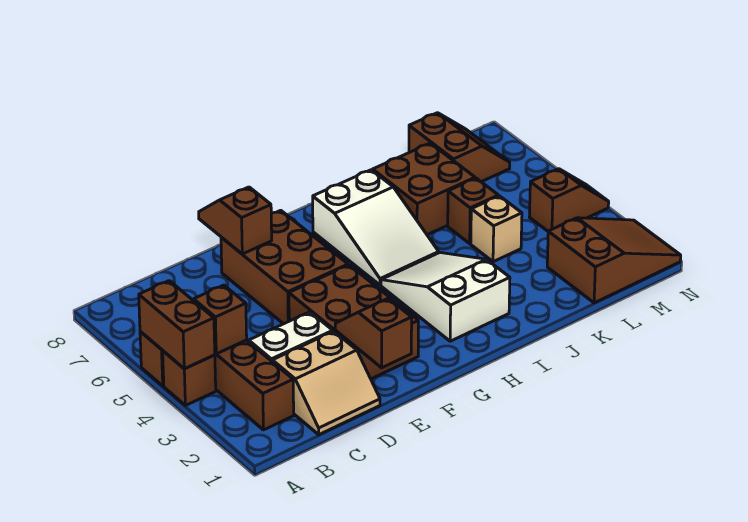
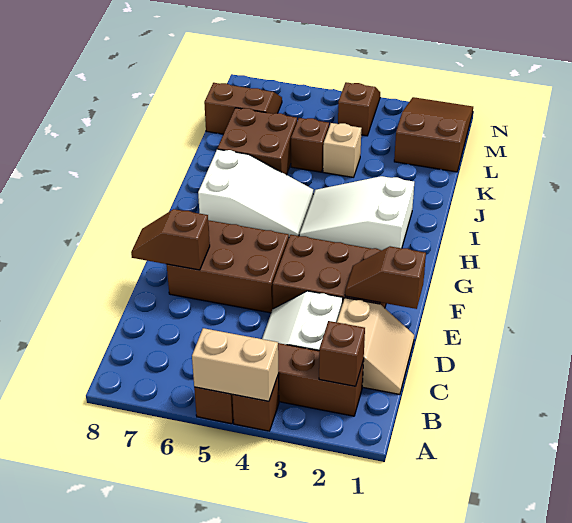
brown brick A4:A5 level 2 -> tan brick A4:A5 level 2
brown brick B4 level 2 -> brown brick B2 level 2

